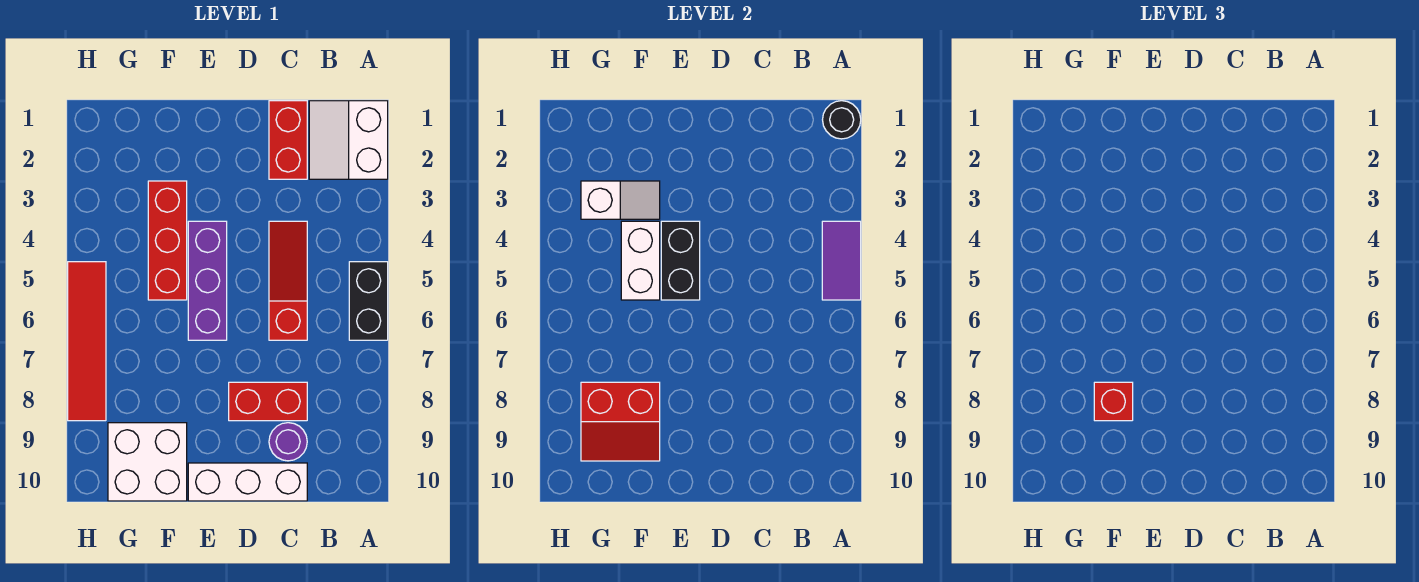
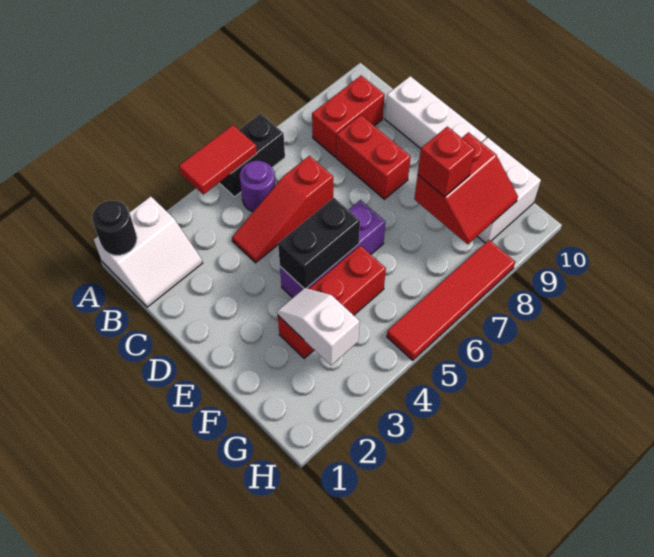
purple tile A4:A5 level 2 -> red tile A4:A5 level 2
red brick C1:C2 level 1 -> red brick B8:B9 level 1
purple round brick C9 level 1 -> purple round brick B5 level 1
white brick F4:F5 level 2 -> none
red slope F8:G9 level 2 top 8 -> red slope F8:G9 level 2 top F

